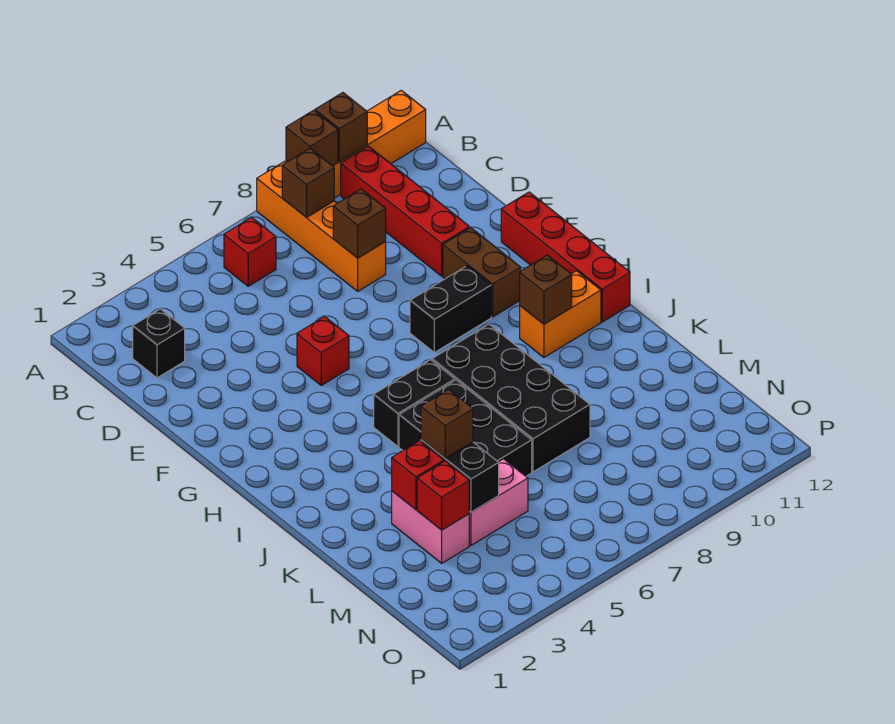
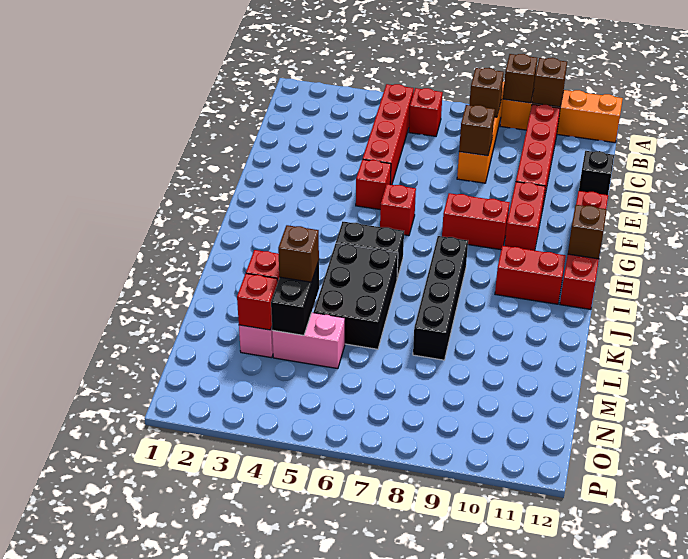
none -> red brick B5:E5 level 1
black brick C2 level 1 -> black brick D12 level 1
brown brick F10:G10 level 1 -> red brick F10:G10 level 1
none -> red brick G6 level 1
black brick G8:G9 level 1 -> red brick G8:G9 level 1
black brick I7:L8 level 1 -> black brick I8:L8 level 1
orange brick I10:I11 level 1 -> red brick I10:I11 level 1
brown brick I10 level 2 -> brown brick H12 level 2

